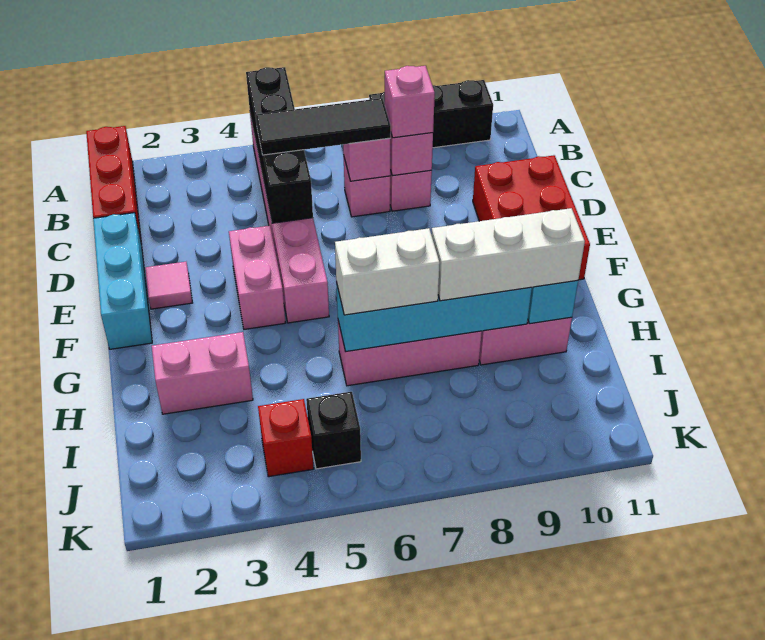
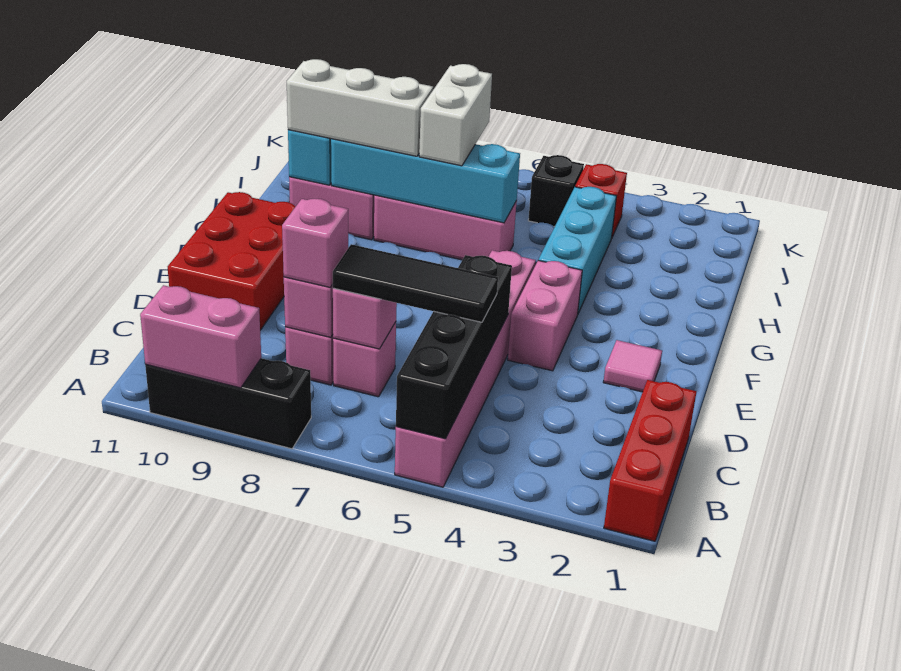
cyan brick D1:F1 level 1 -> cyan brick G4:I4 level 1
pink brick H2:H3 level 1 -> pink brick A9:A10 level 2
white brick H6:H7 level 3 -> white brick H7:I7 level 3

